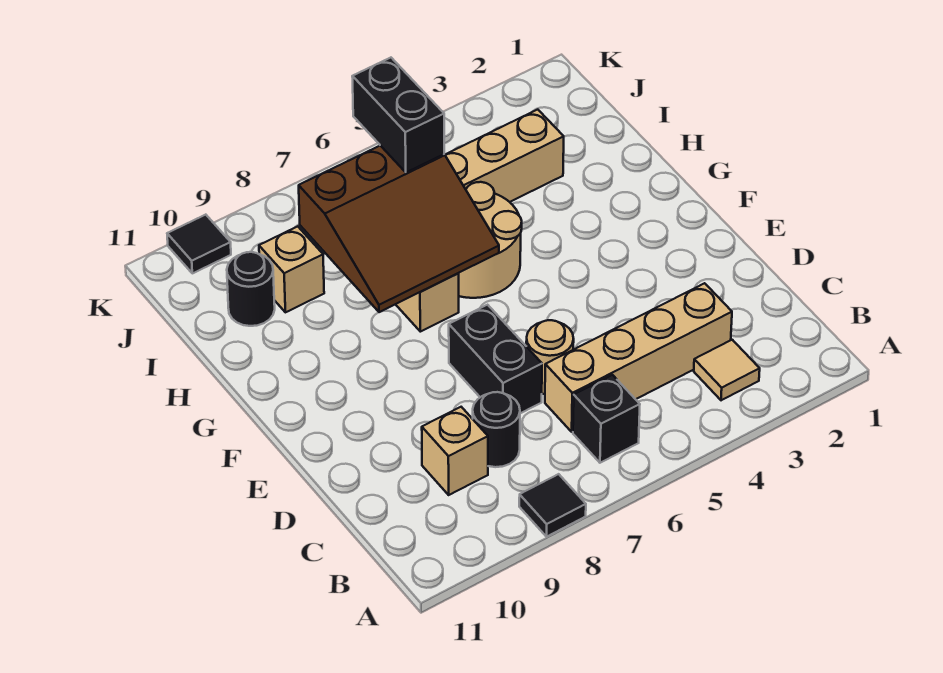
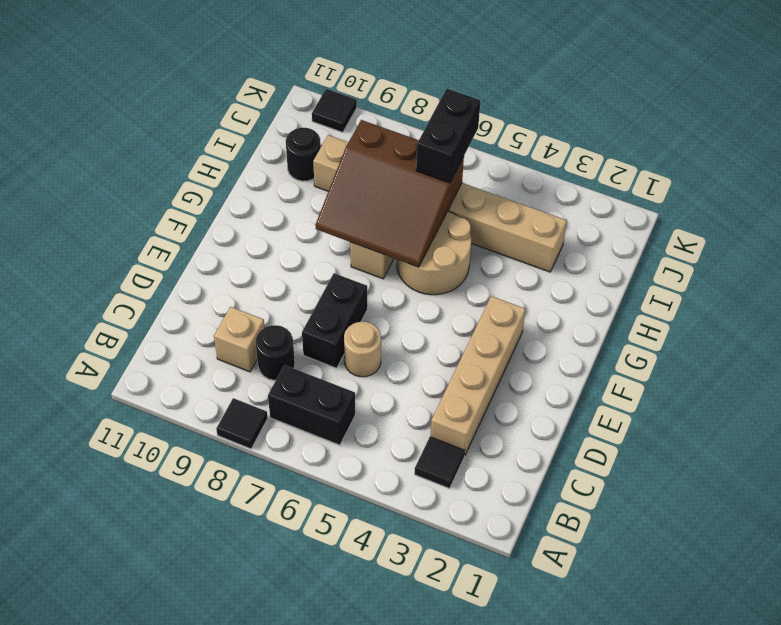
tan tile B3 level 1 -> black tile B3 level 1
black brick B6 level 1 -> black brick B6:B7 level 1
tan brick C3:C6 level 1 -> tan brick C3:F3 level 1

